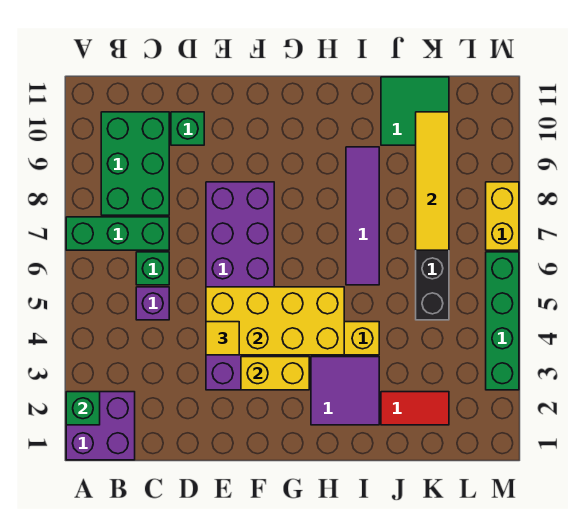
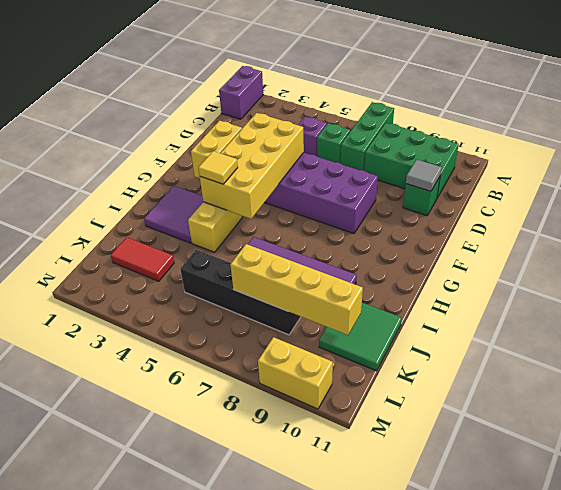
purple brick A1:B2 level 1 -> purple brick A1:B1 level 1
green brick A2 level 2 -> none
none -> grey tile D10 level 2
yellow tile E4 level 3 -> yellow tile H4 level 3
red tile J2:K2 level 1 -> red tile K2:K3 level 1
yellow tile K7:K10 level 2 -> yellow brick K7:K10 level 2
green brick M3:M6 level 1 -> none
yellow brick M7:M8 level 1 -> yellow brick M9:M10 level 1

